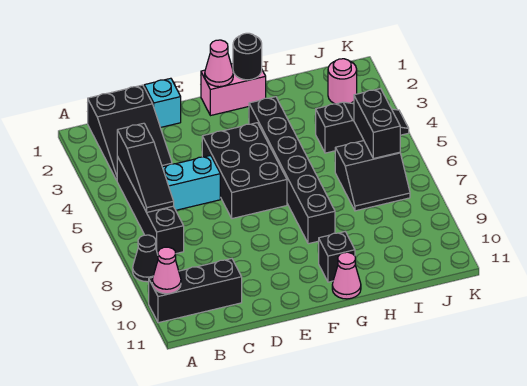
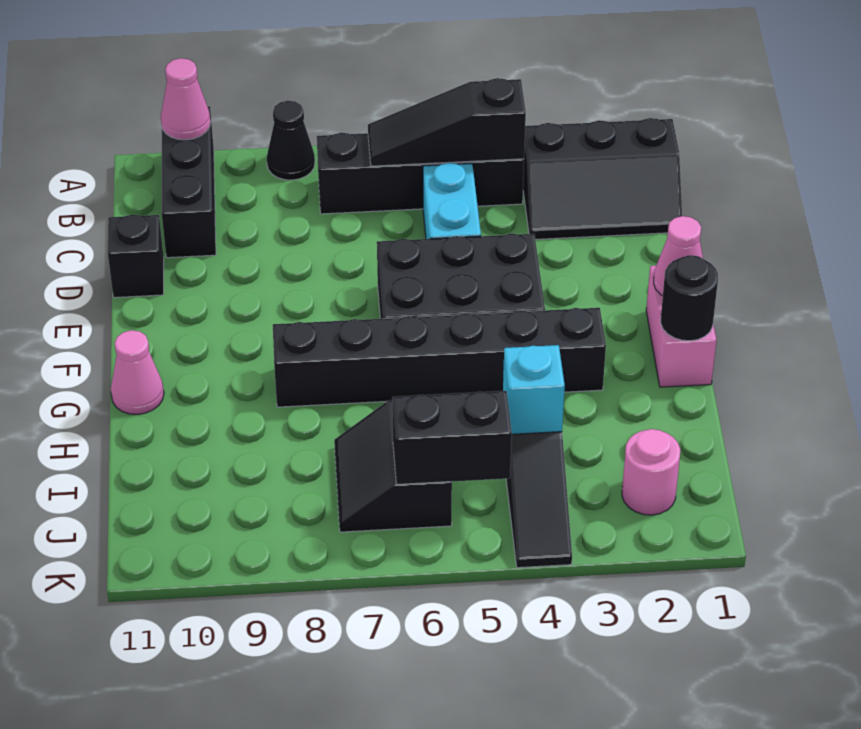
black slope B1:C3 level 1 top 1 -> black slope B1:C3 level 1 top B
cyan brick D1 level 1 -> cyan brick I4 level 2
black brick G10 level 1 -> black brick D11 level 1

